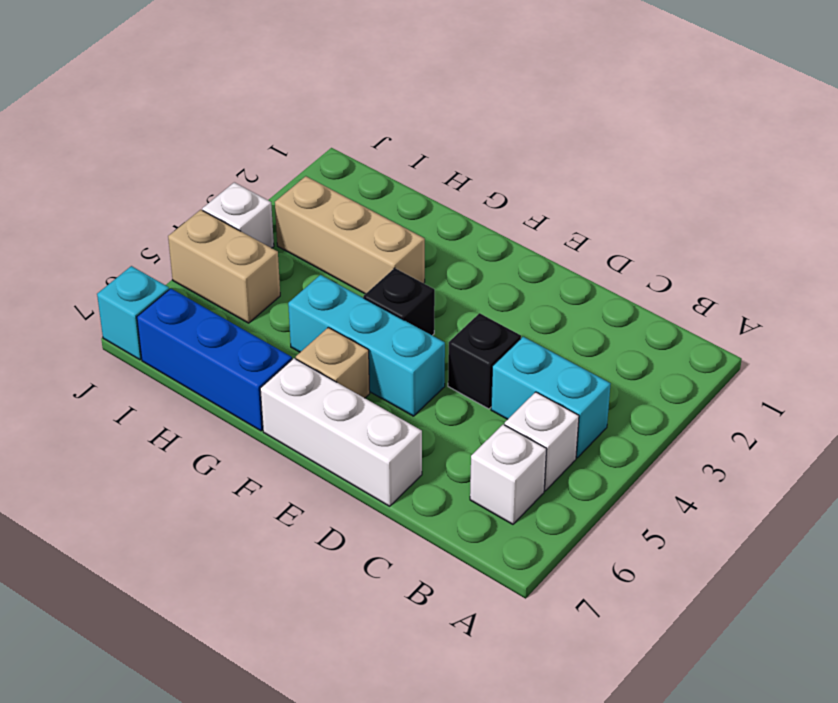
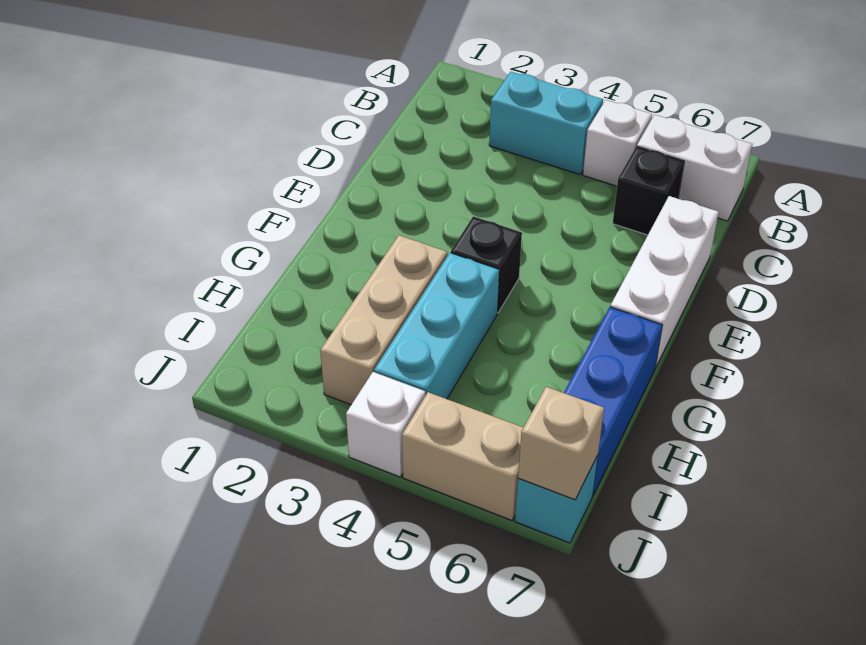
cyan brick B4:C4 level 1 -> cyan brick B3:B4 level 1
white brick B6 level 1 -> white brick B6:B7 level 1
black brick D4 level 1 -> black brick C6 level 1
cyan brick E5:G5 level 1 -> cyan brick G4:I4 level 1
tan brick F6 level 1 -> tan brick J7 level 2
tan brick I5:J5 level 1 -> tan brick J5:J6 level 1

